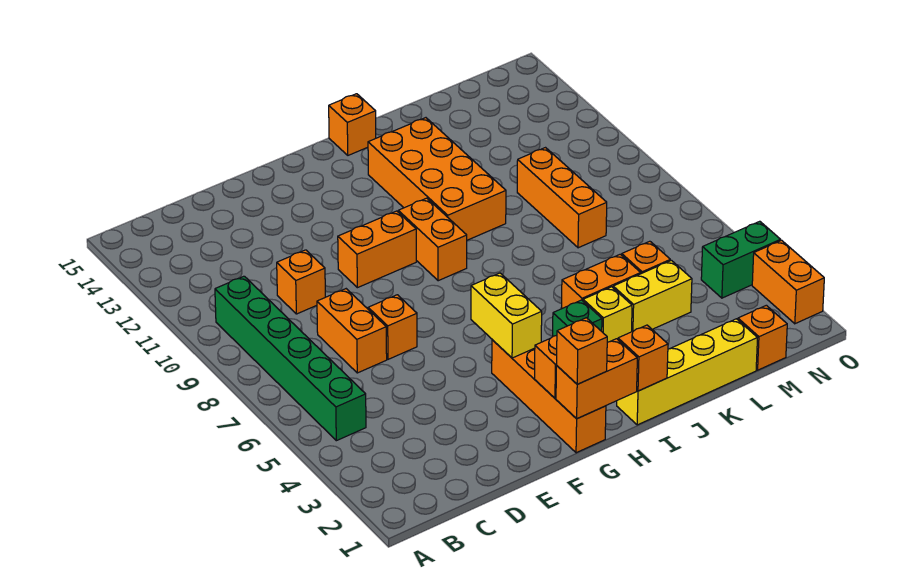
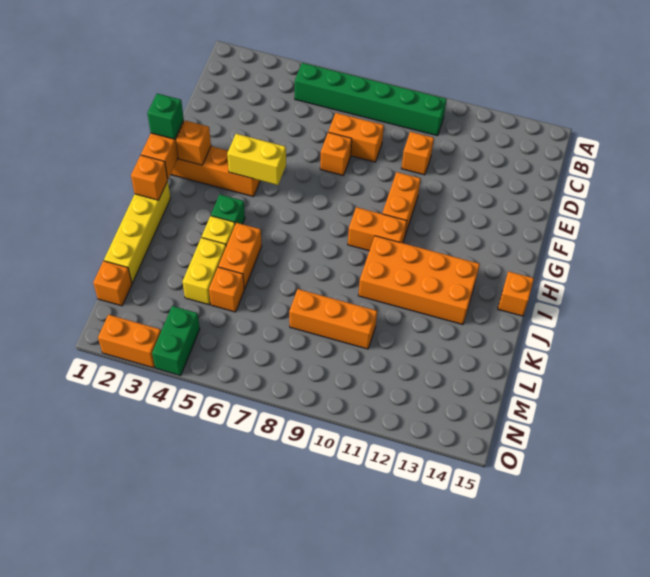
orange brick G1 level 3 -> green brick G1 level 3

